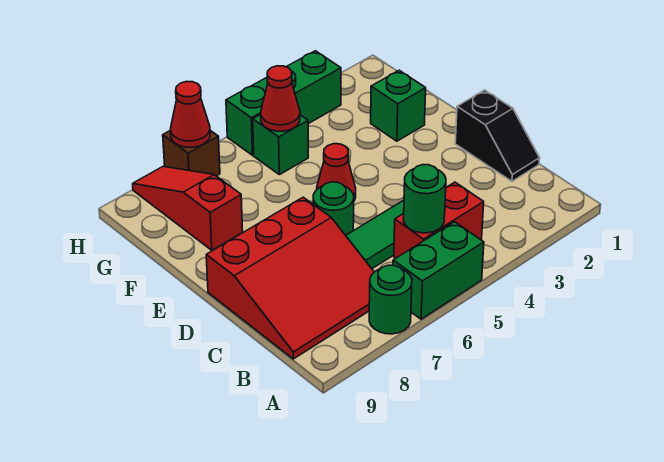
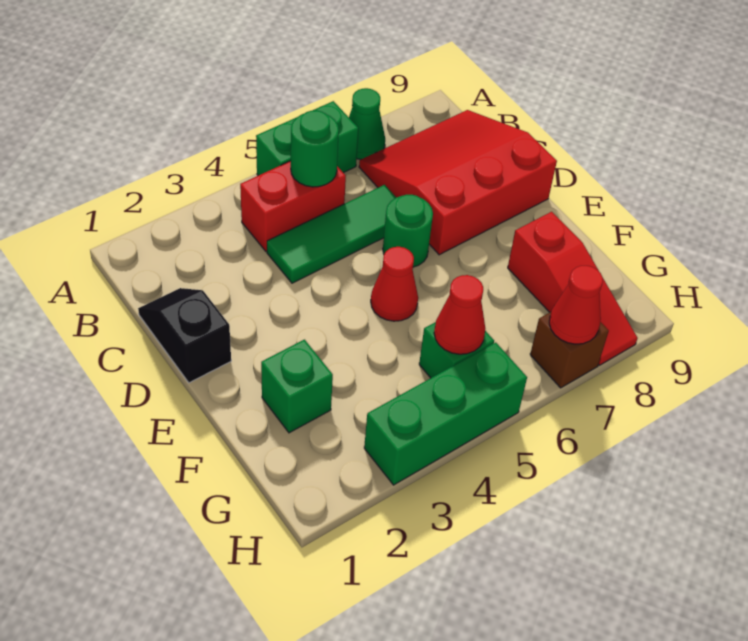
green round brick A7 level 1 -> green cone A7 level 1

